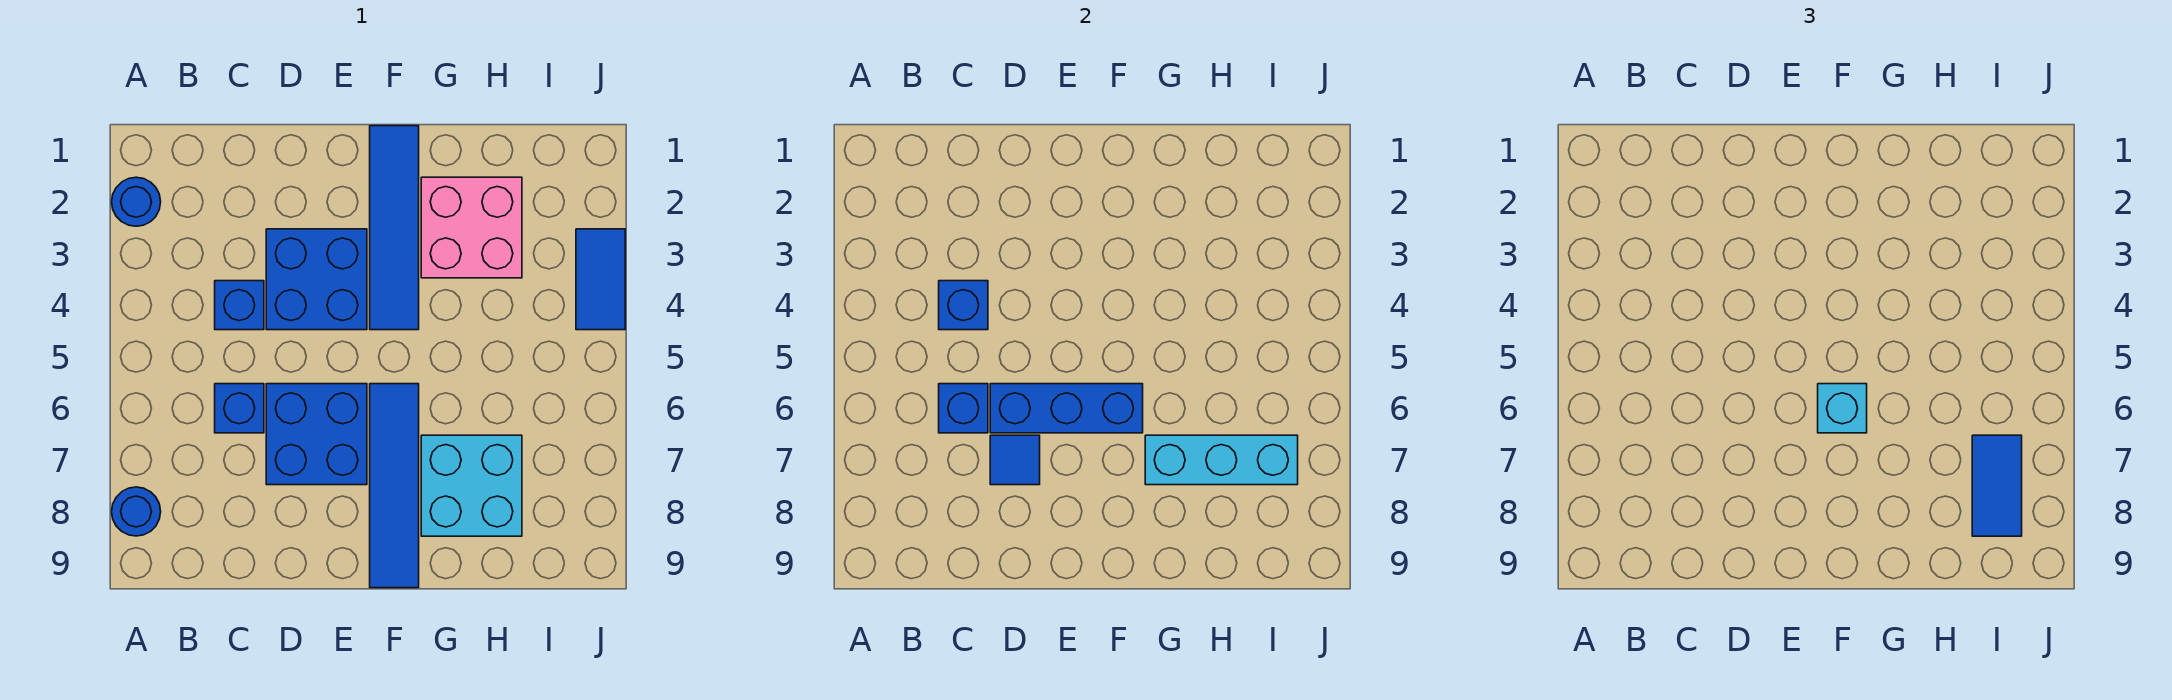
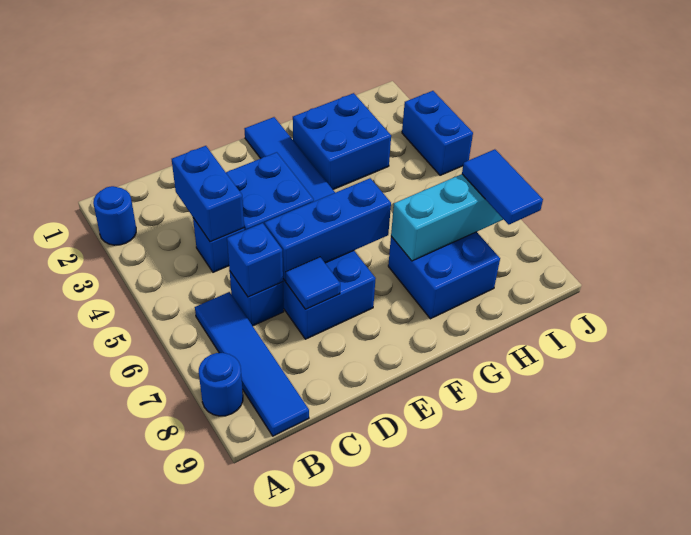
blue brick C4 level 2 -> blue brick C3:C4 level 2
blue tile F6:F9 level 1 -> blue tile B6:B9 level 1
cyan brick F6 level 3 -> none
pink brick G2:H3 level 1 -> blue brick G2:H3 level 1
cyan brick G7:H8 level 1 -> blue brick G7:H8 level 1
blue tile J3:J4 level 1 -> blue brick J3:J4 level 1

